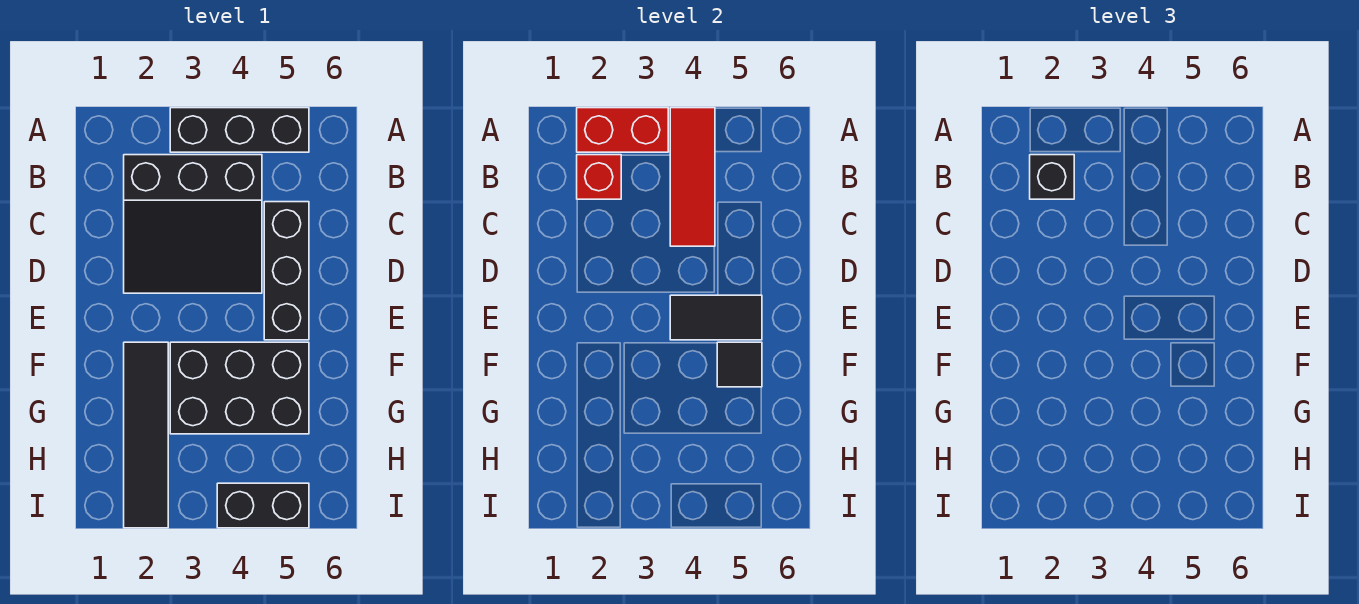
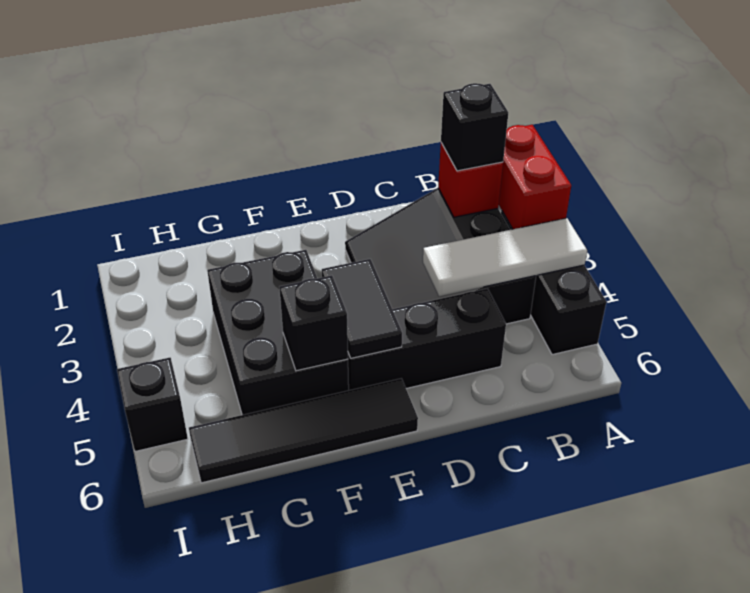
red tile A4:C4 level 2 -> white tile A4:C4 level 2
black tile F2:I2 level 1 -> black tile E6:H6 level 1
black tile F5 level 2 -> black brick F5 level 2
black brick I4:I5 level 1 -> black brick I5 level 1

